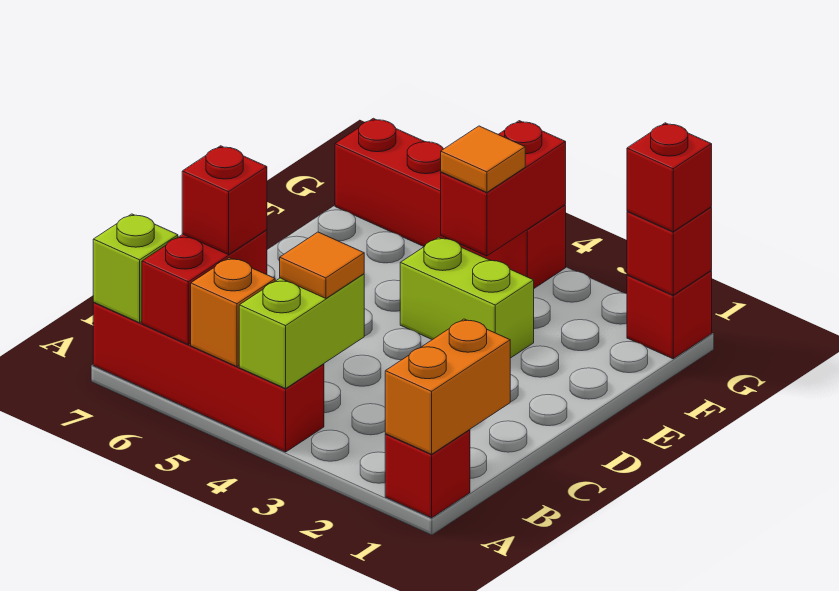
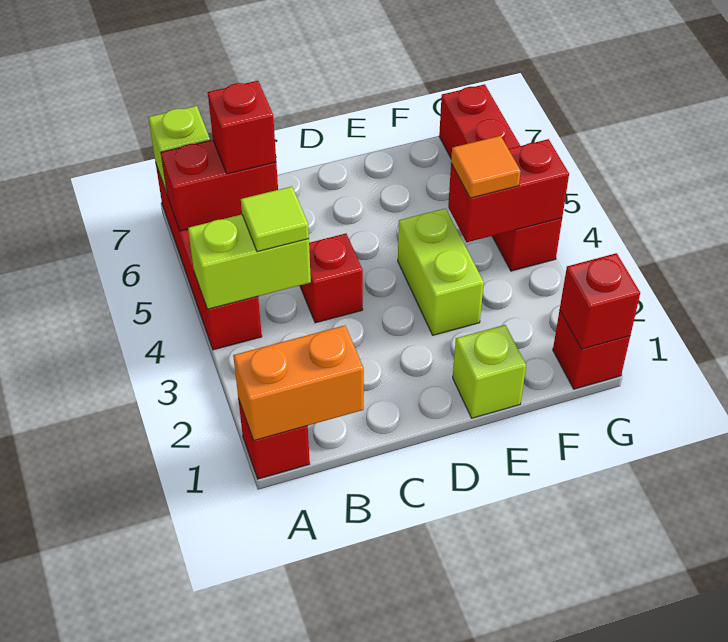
orange brick A5 level 2 -> none
orange tile B4 level 3 -> lime tile B4 level 3
none -> lime brick E1 level 1
red brick G1 level 3 -> red brick C4 level 1

